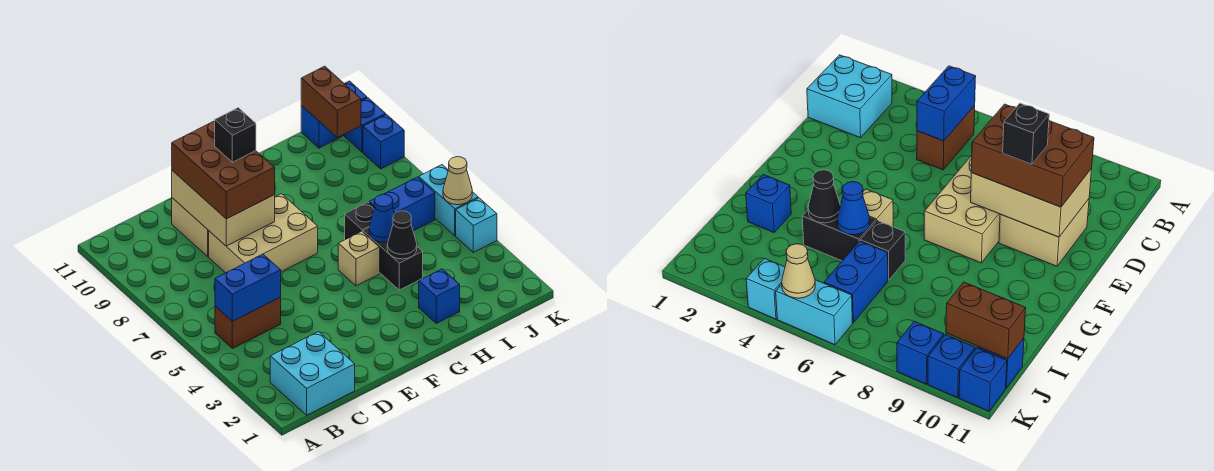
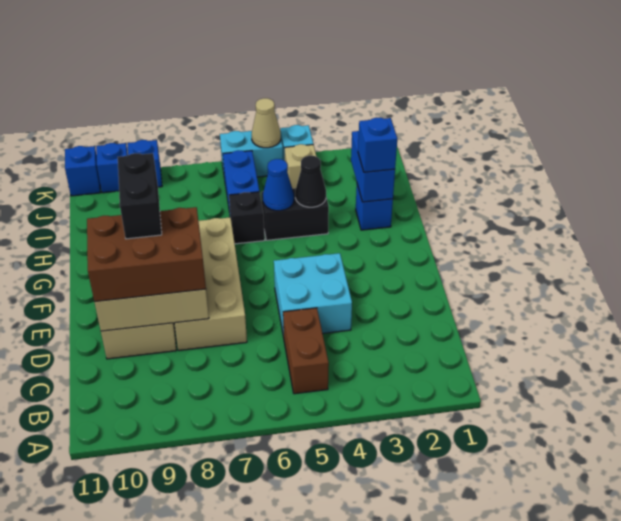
cyan brick B1:C2 level 1 -> cyan brick D4:E5 level 1
blue brick B5:C5 level 2 -> blue brick H2:I2 level 2
tan brick D7:F8 level 1 -> tan brick D7:G8 level 1
black brick E9 level 4 -> black brick E9:F9 level 4
tan brick G5 level 1 -> tan brick J4 level 1
brown brick J10:J11 level 2 -> none
blue brick J11 level 1 -> blue brick H2 level 3

